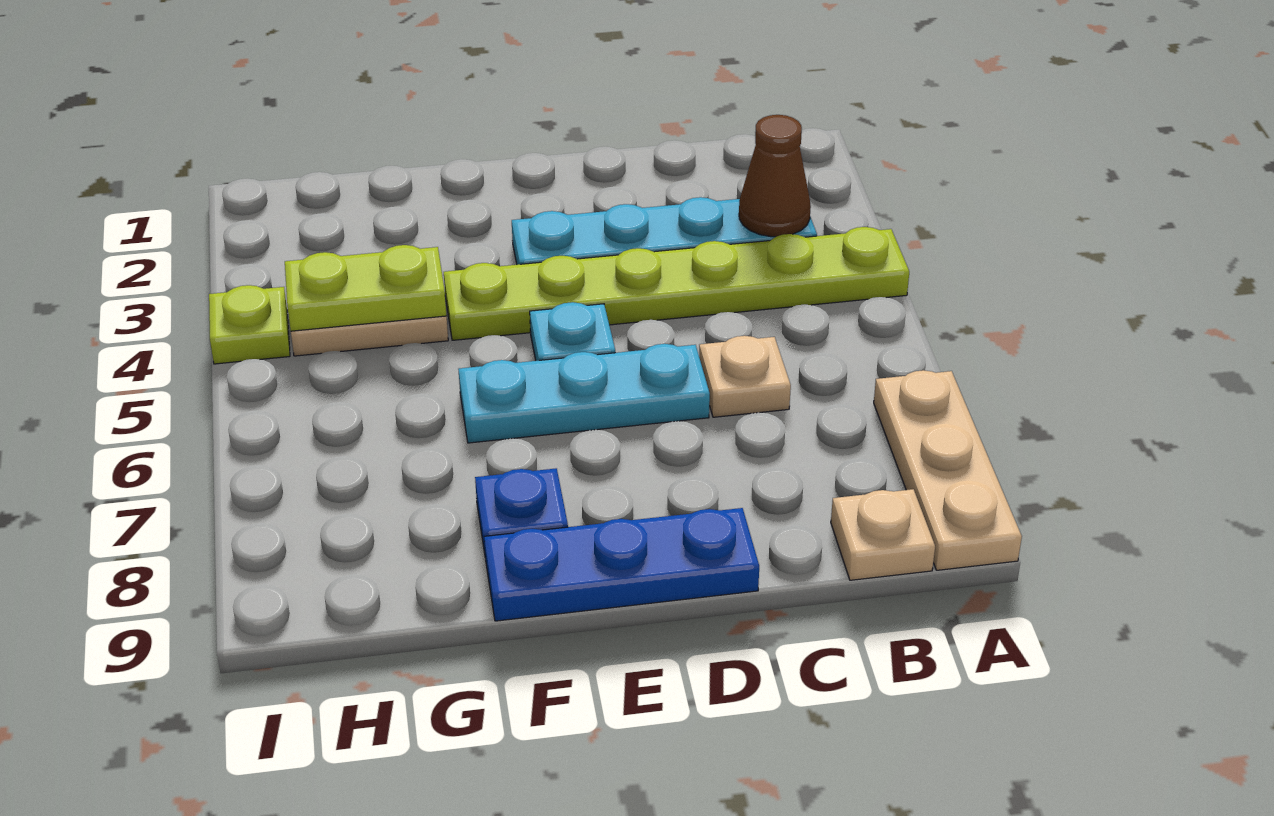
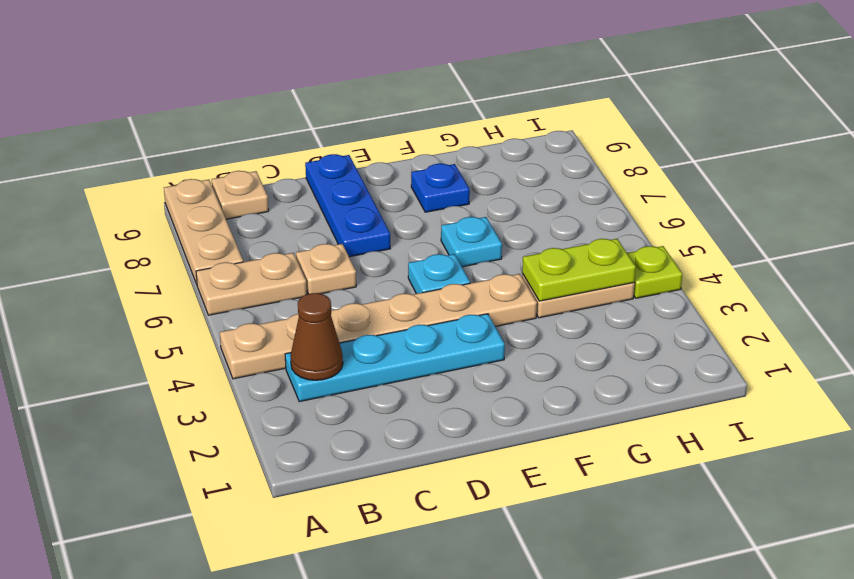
lime plate A4:F4 level 1 -> tan plate A4:F4 level 1
none -> tan plate A6:B6 level 1
cyan plate D6:F6 level 1 -> cyan plate F6 level 1
blue plate D9:F9 level 1 -> blue plate D7:D9 level 1

